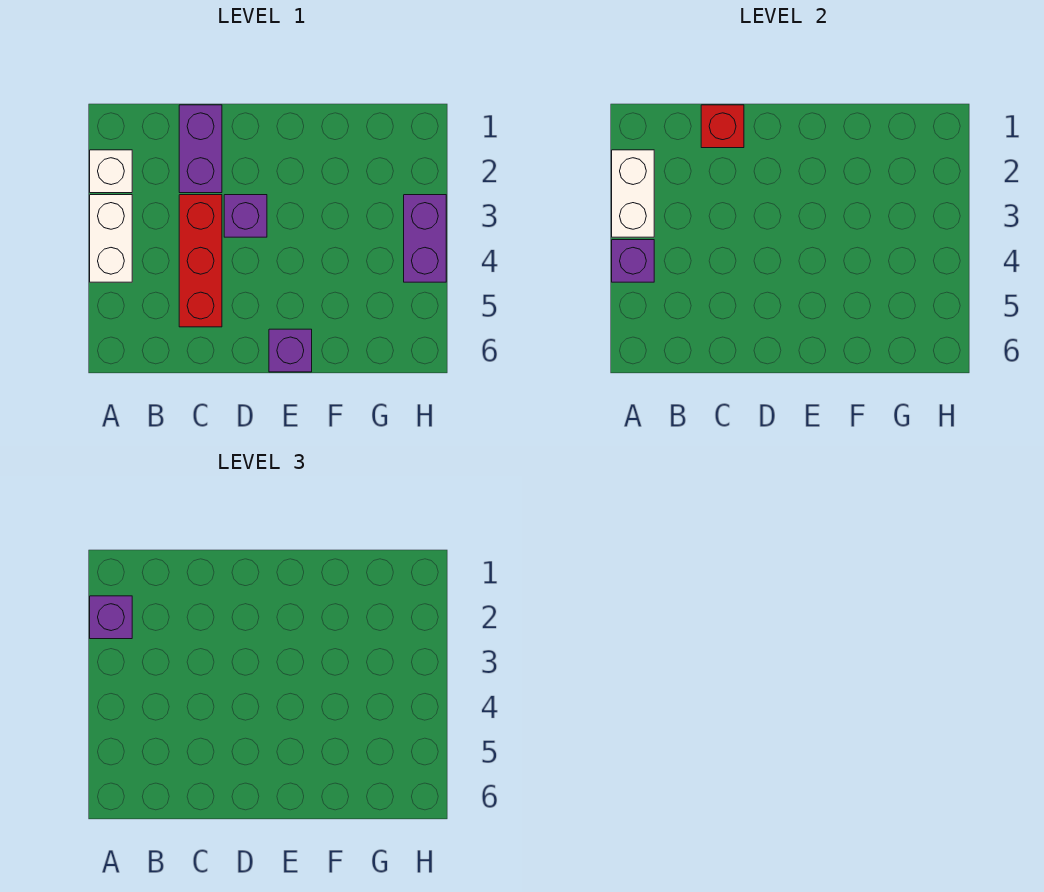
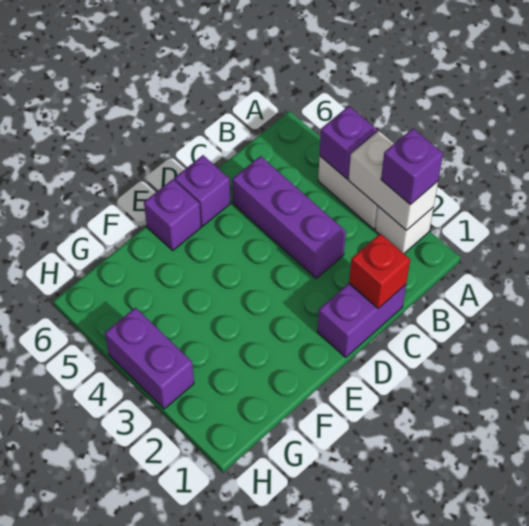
purple brick C1:C2 level 1 -> purple brick C1:D1 level 1
red brick C3:C5 level 1 -> purple brick C3:C5 level 1
purple brick D3 level 1 -> purple brick D6 level 1

